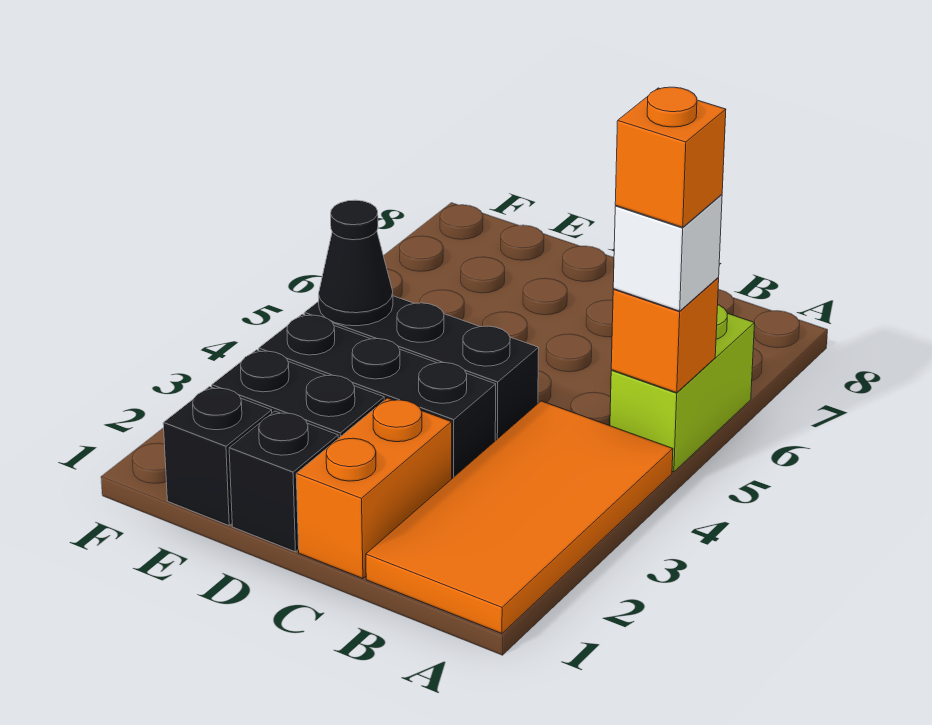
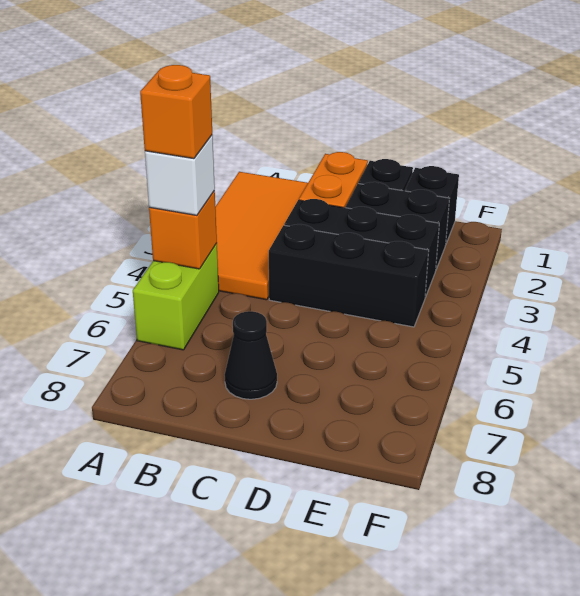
black cone E4 level 2 -> black cone C7 level 1

